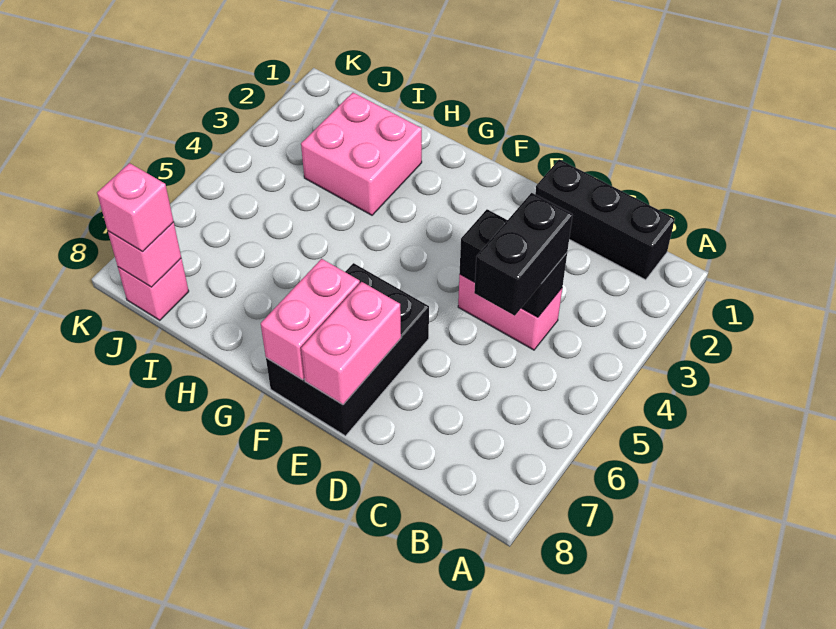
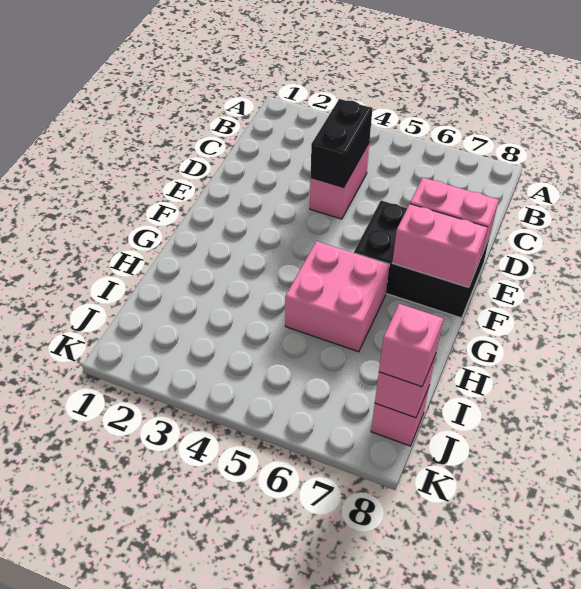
black brick B1:D1 level 1 -> none
black brick C4:C5 level 3 -> none
pink brick H2:I3 level 1 -> pink brick G5:H6 level 1

